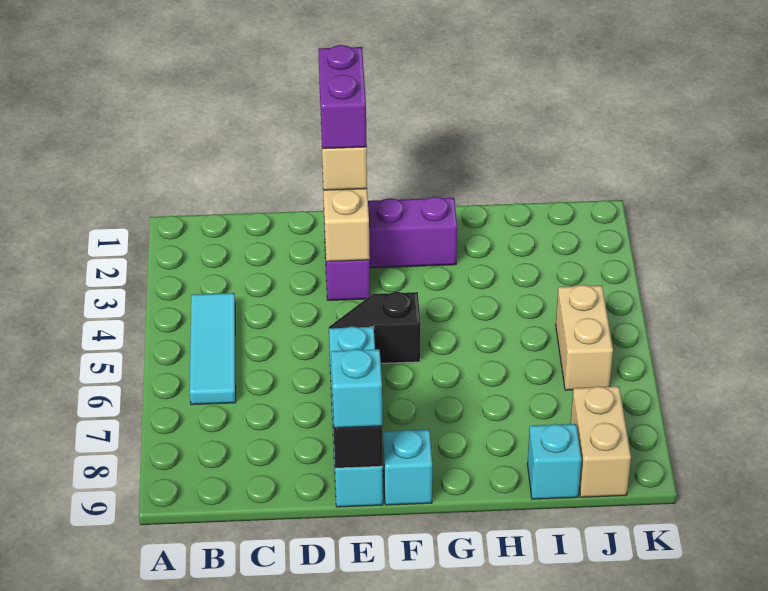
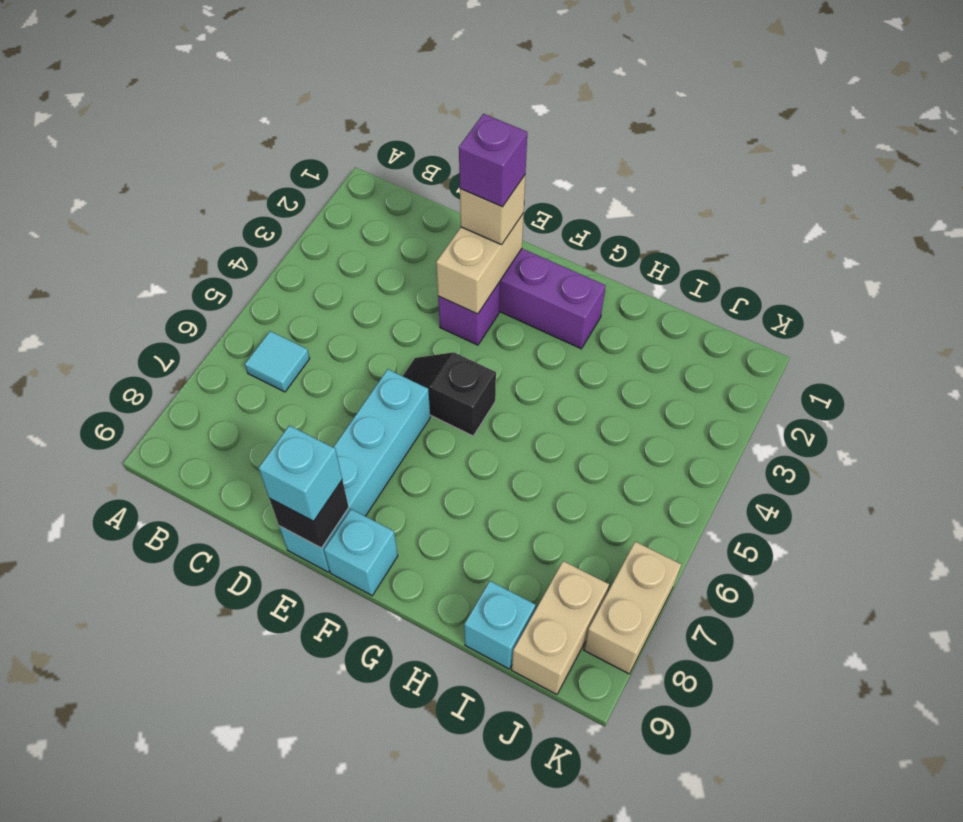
cyan tile B4:B6 level 1 -> cyan tile B6 level 1
purple brick E1:E2 level 4 -> purple brick E2 level 4
tan brick J5:J6 level 1 -> tan brick K7:K8 level 1

